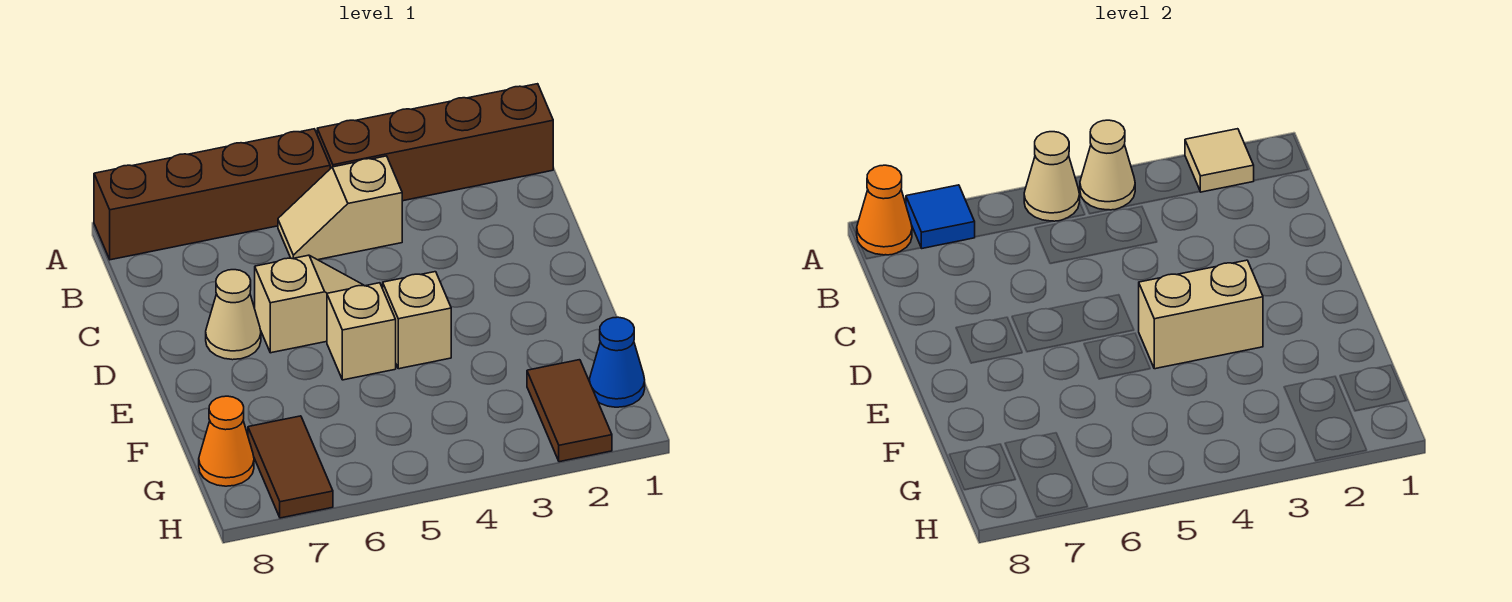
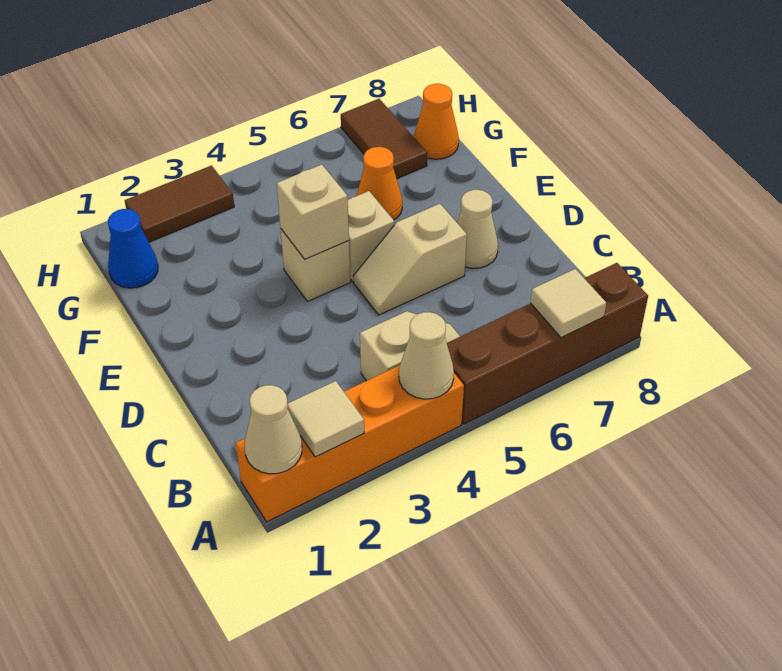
brown brick A1:A4 level 1 -> orange brick A1:A4 level 1
tan cone A5 level 2 -> tan cone A1 level 2
blue tile A7 level 2 -> tan tile A7 level 2
orange cone A8 level 2 -> orange cone F6 level 1
tan brick E3:E4 level 2 -> tan brick E4 level 2
brown tile G2:H2 level 1 -> brown tile H2:H3 level 1

